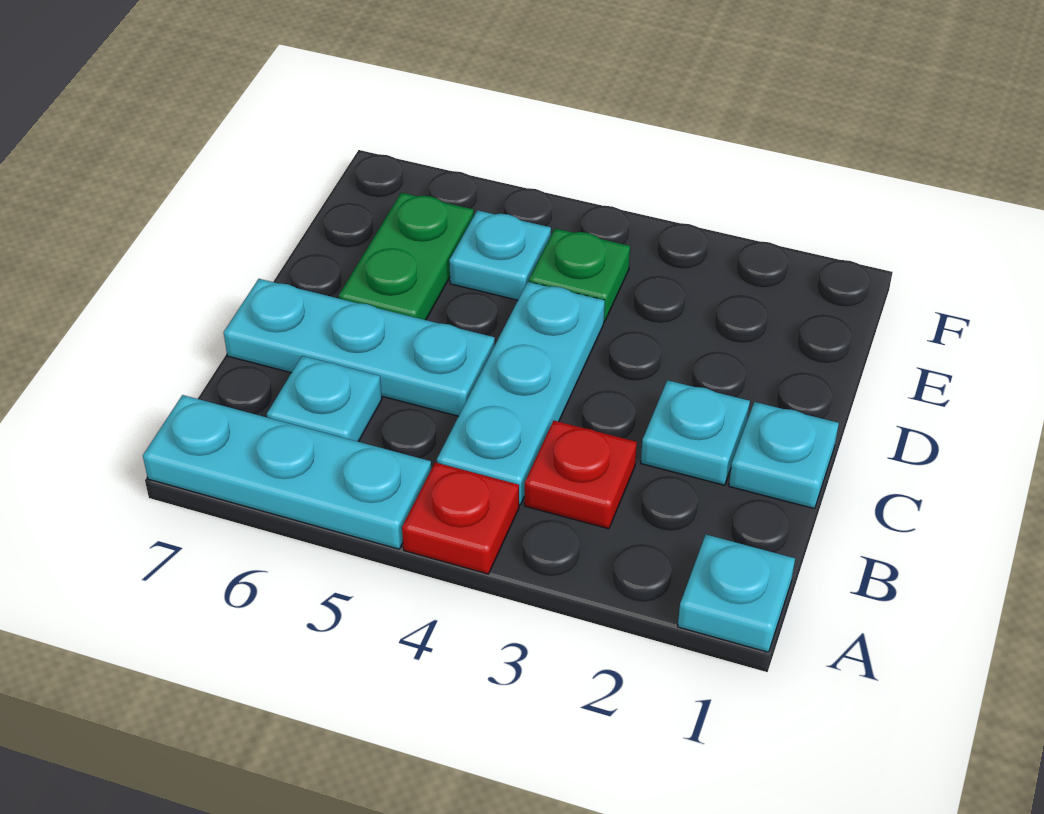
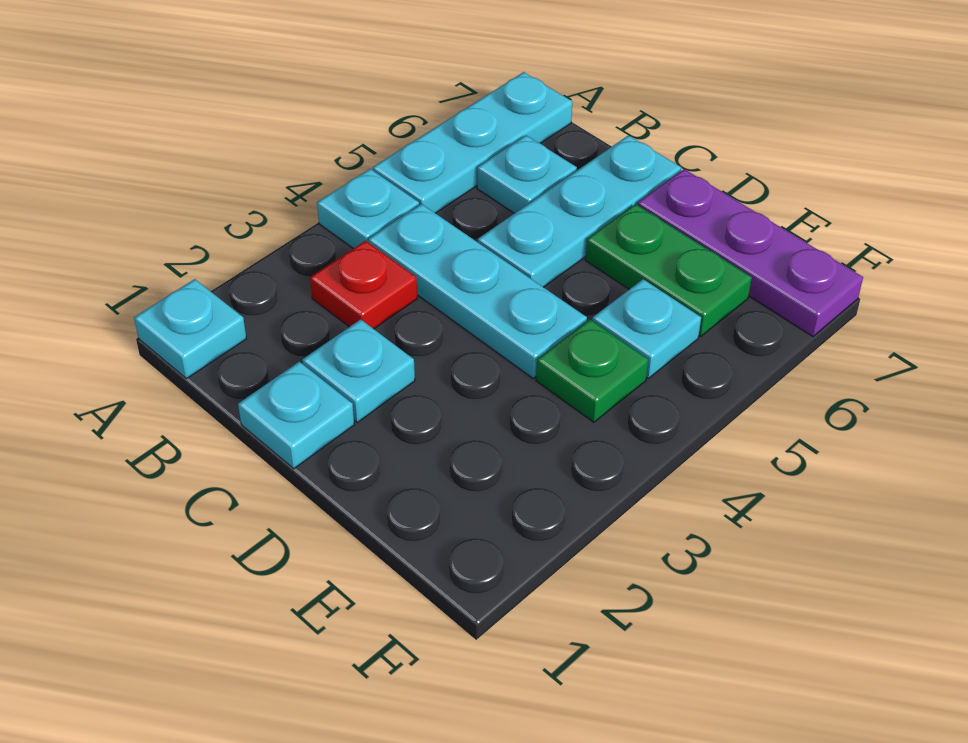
red plate A4 level 1 -> cyan plate A4 level 1
none -> purple plate D7:F7 level 1

